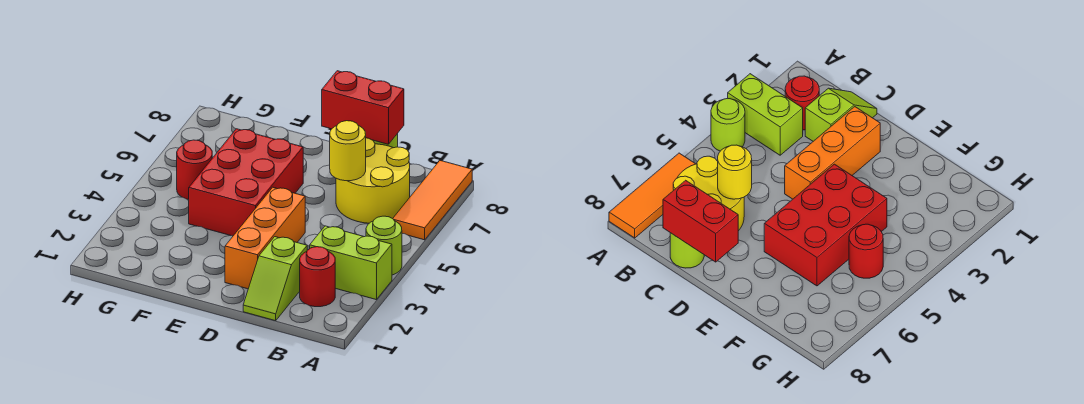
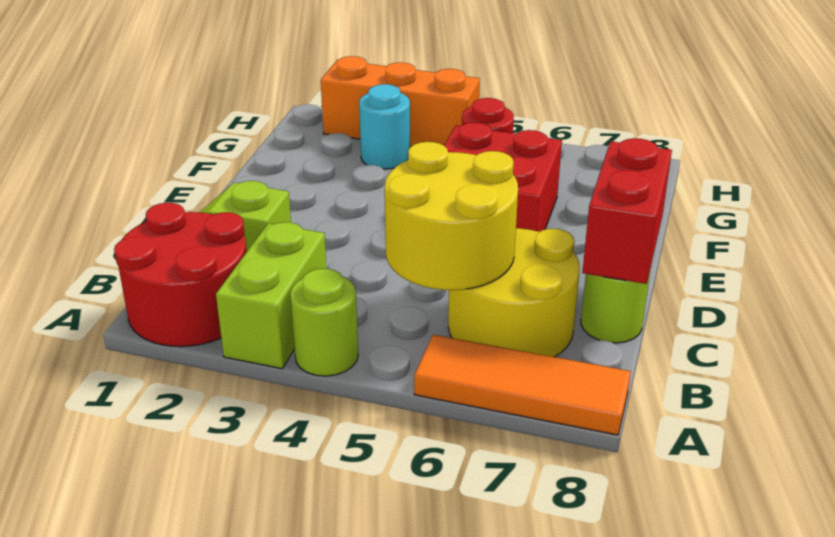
red round brick B2 level 1 -> red round brick A1:B2 level 1
yellow round brick C6 level 2 -> yellow round brick B5:C6 level 2
orange brick D2:D4 level 1 -> orange brick H2:H4 level 1
red brick E4:F6 level 1 -> red brick E5:F6 level 1
none -> cyan round brick G3 level 1

